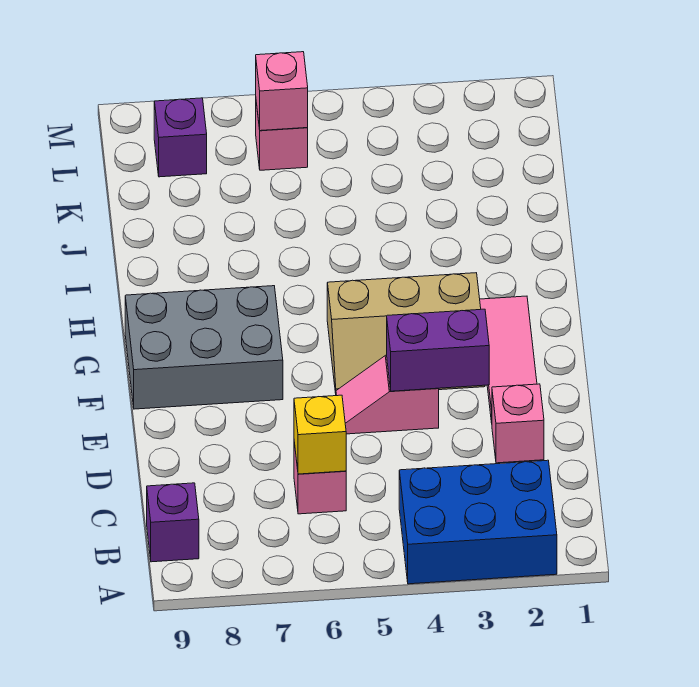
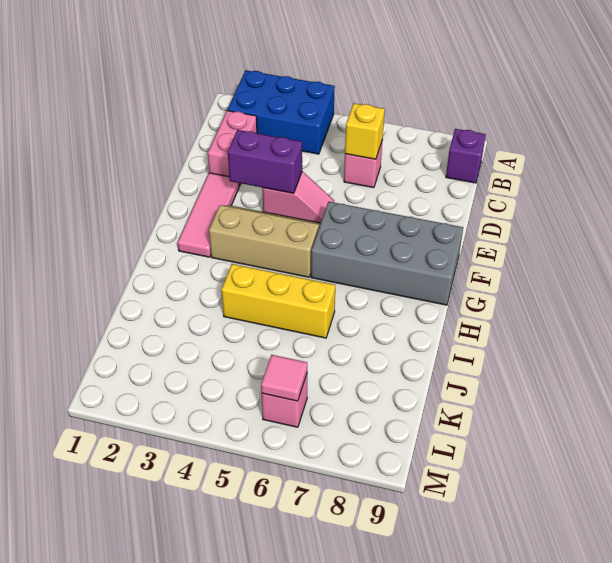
pink brick D2 level 1 -> pink brick C2:D2 level 1
grey brick F7:G9 level 1 -> grey brick F6:G9 level 1
none -> yellow brick I4:I6 level 1
pink brick L6 level 2 -> pink tile L6 level 2
purple brick L8 level 1 -> none

